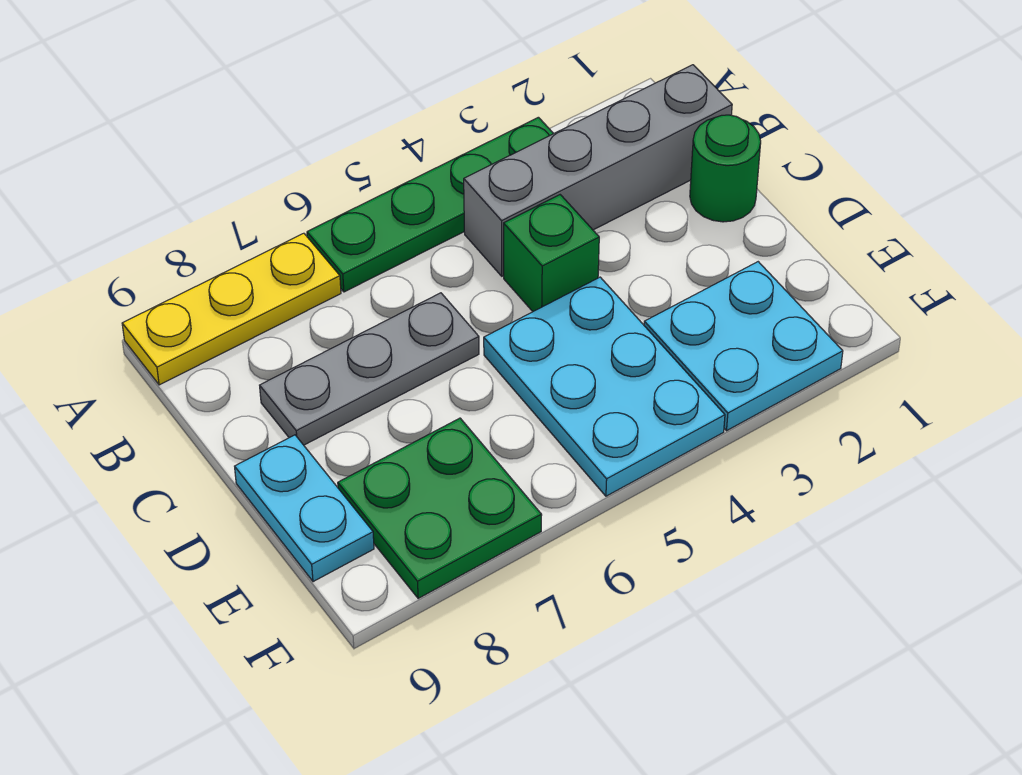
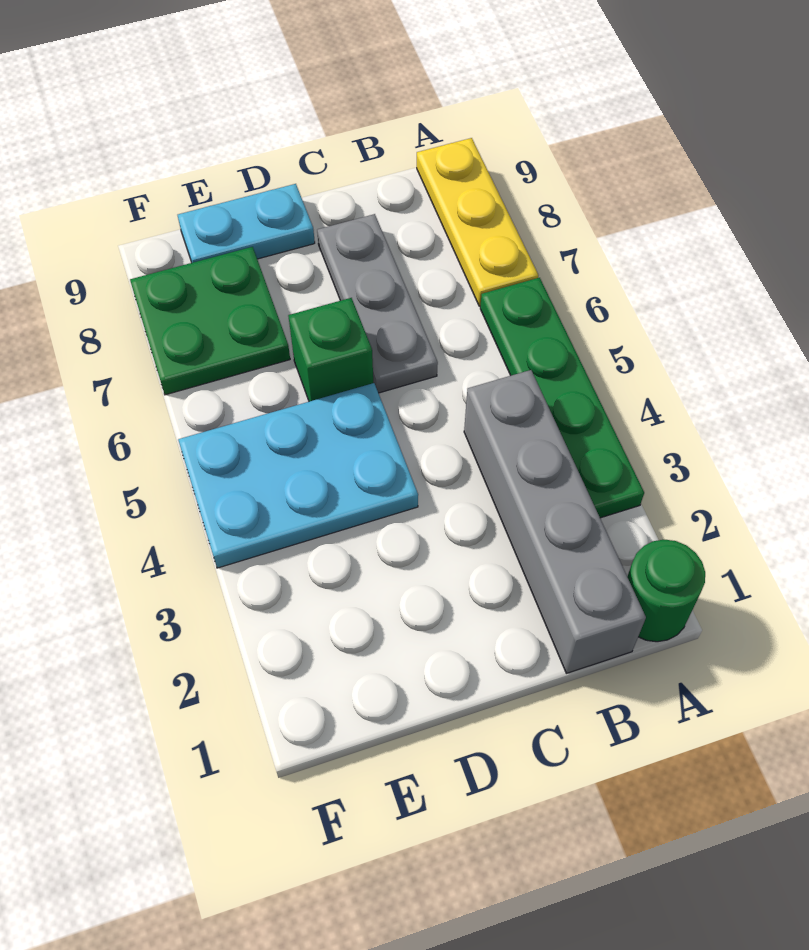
green round brick C1 level 1 -> green round brick A1 level 1
green brick C4 level 1 -> green brick D6 level 1
cyan plate E2:F3 level 1 -> none

